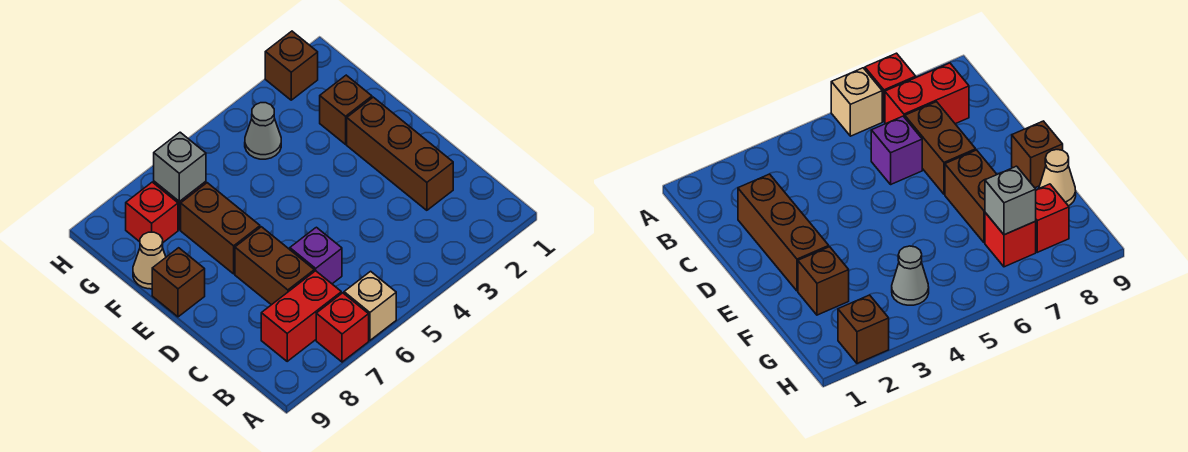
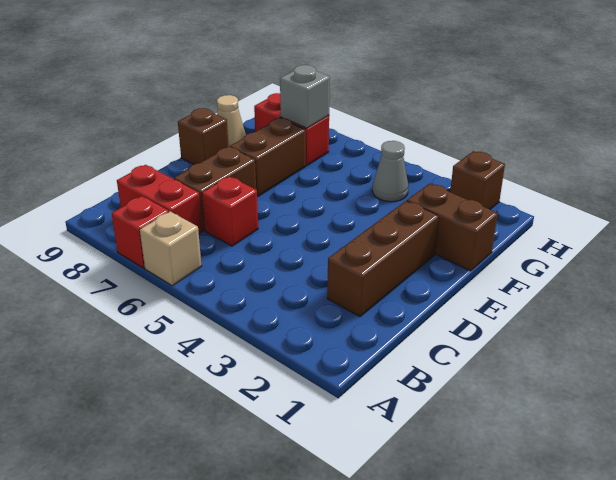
purple brick C6 level 1 -> red brick C6 level 1
brown brick F2 level 1 -> brown brick F1:F2 level 1

